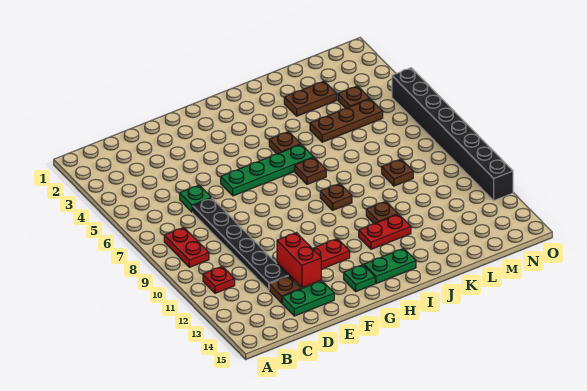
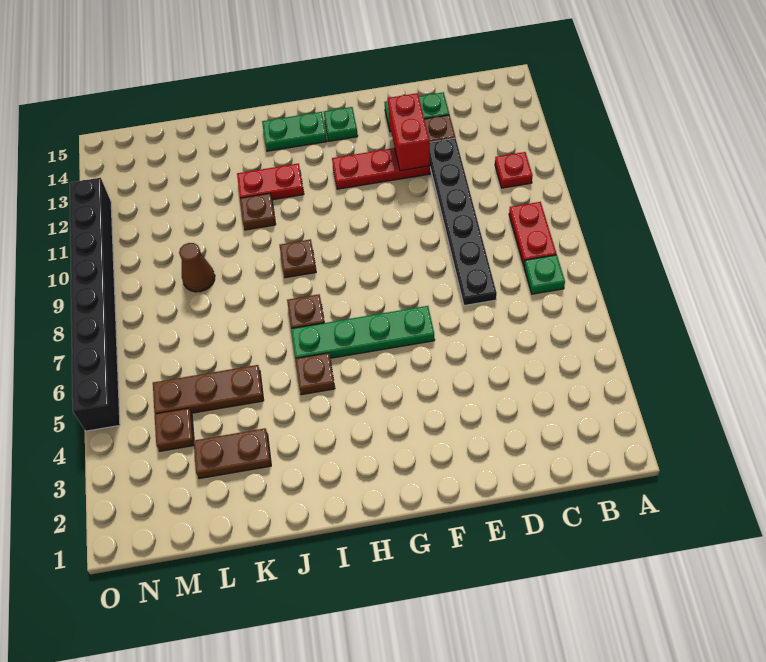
green plate D6 level 1 -> green plate B7 level 1
brown plate L9 level 1 -> brown cone L9 level 1

